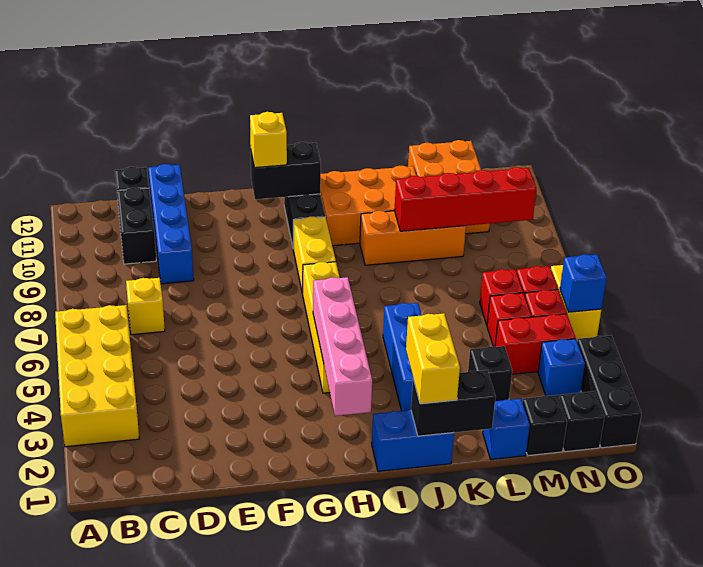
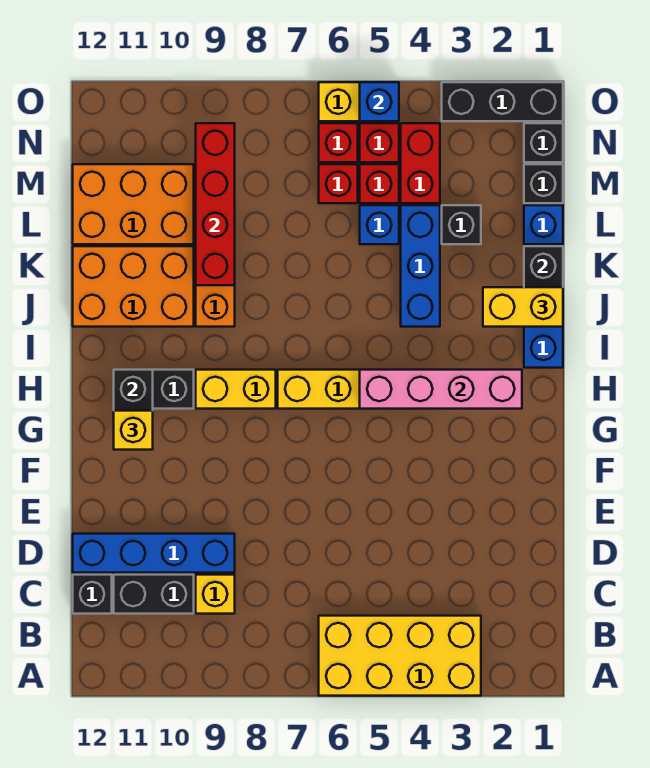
yellow brick C7 level 1 -> yellow brick C9 level 1
orange brick I10:K11 level 1 -> orange brick J10:K12 level 1
blue brick J3:J5 level 1 -> blue brick J4:L4 level 1
blue brick N3 level 1 -> blue brick L5 level 1

